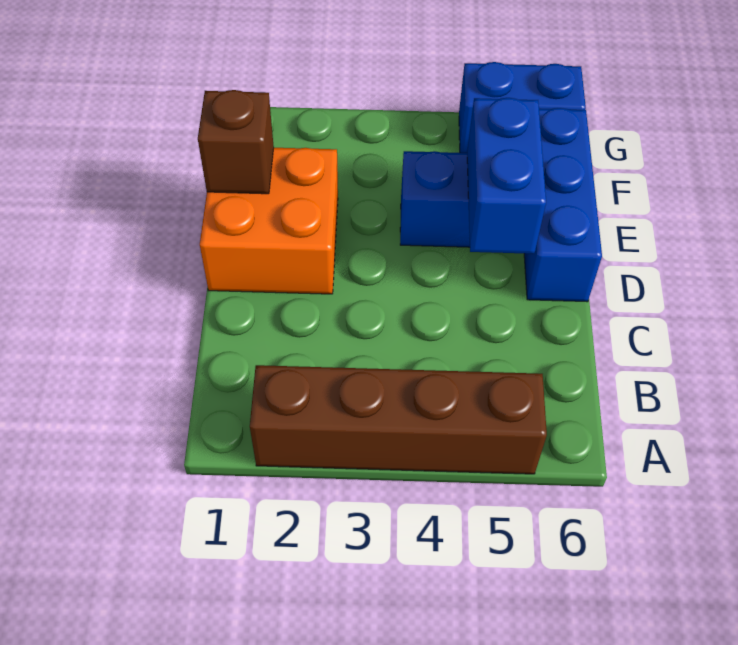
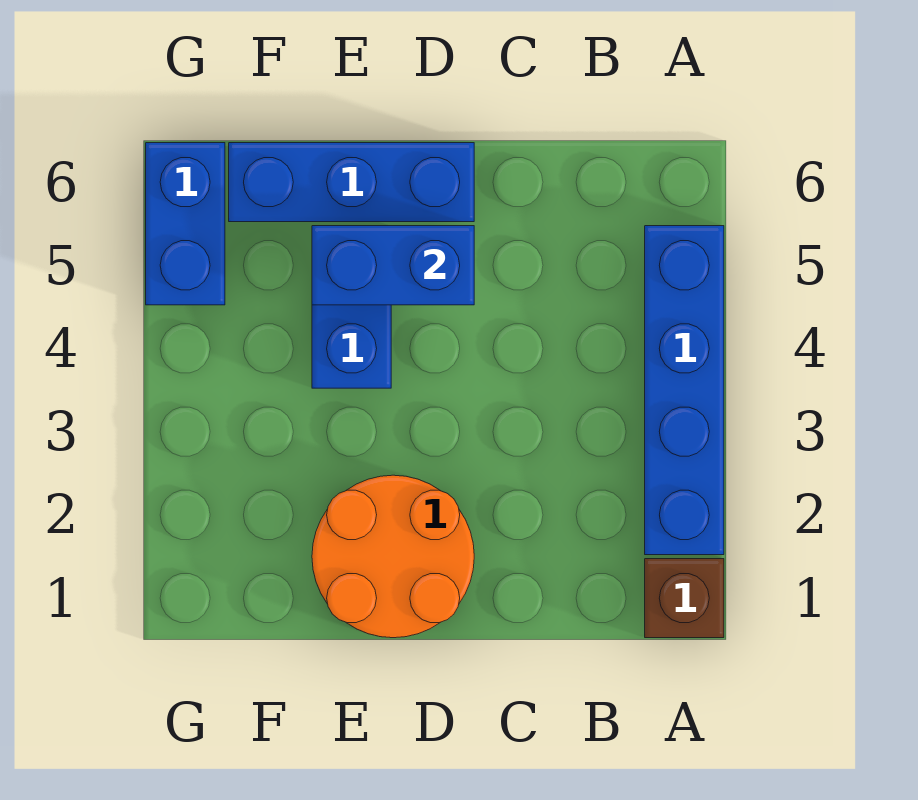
brown brick A2:A5 level 1 -> blue brick A2:A5 level 1
orange brick D1:E2 level 1 -> orange round brick D1:E2 level 1
brown brick E1 level 2 -> brown brick A1 level 1

